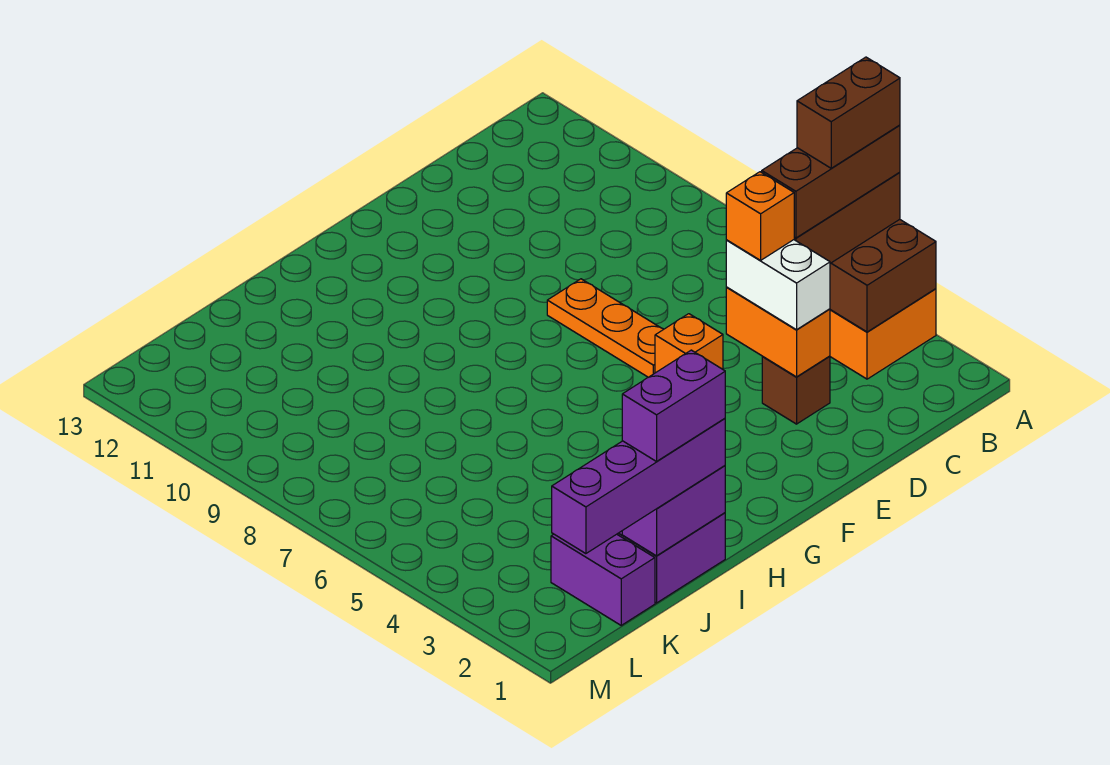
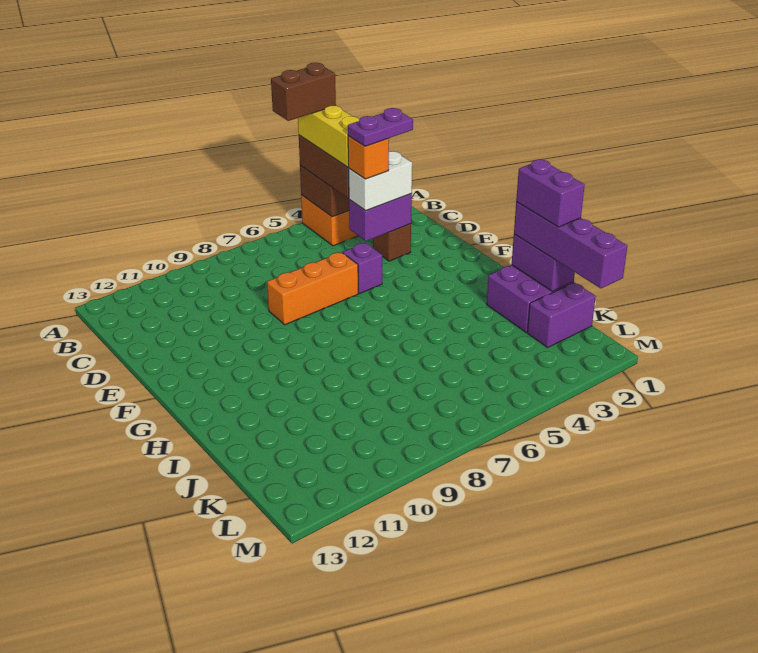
brown brick A4:C4 level 4 -> yellow brick A4:C4 level 4
brown brick A4:B4 level 5 -> brown brick A4:A5 level 5
orange brick D3:D4 level 2 -> purple brick D3:D4 level 2
none -> purple plate D3:D4 level 5
orange brick E5 level 1 -> purple brick E5 level 1
orange plate E6:E8 level 1 -> orange brick E6:E8 level 1

